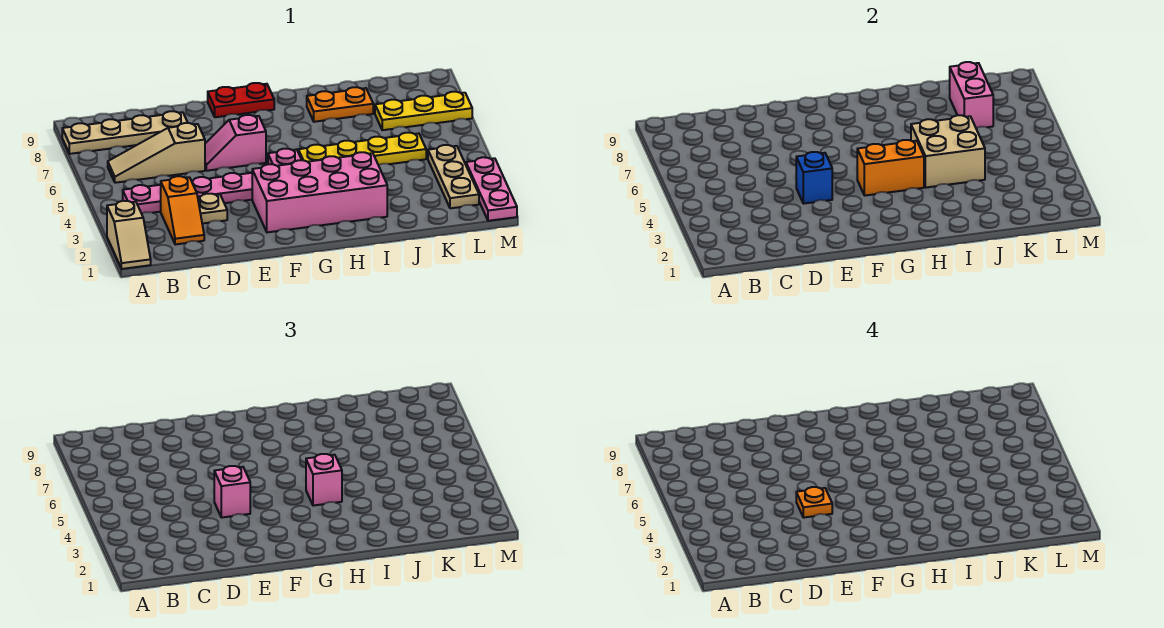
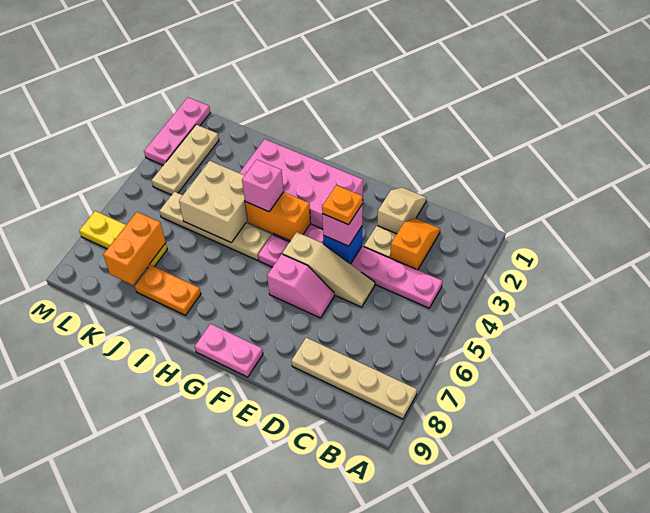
tan slope A1:A2 level 1 top 2 -> tan slope D1:D2 level 1 top 2
tan slope B6:D6 level 1 top D -> tan slope D5:F5 level 1 top F
red plate F9:G9 level 1 -> pink plate F9:G9 level 1
yellow plate H5:K5 level 1 -> tan plate H5:K5 level 1
pink brick K7:K8 level 2 -> orange brick K7:K8 level 2

